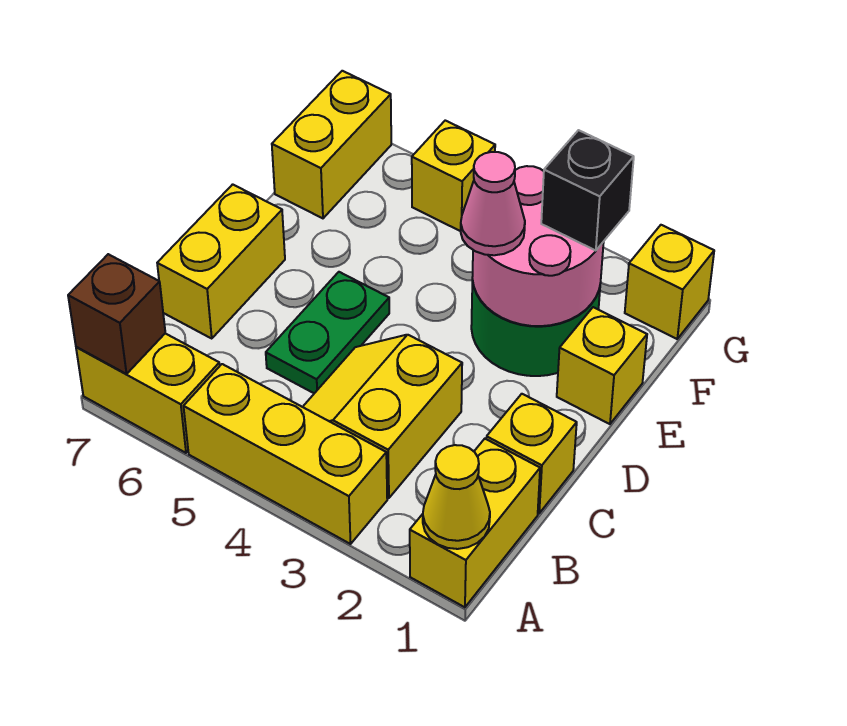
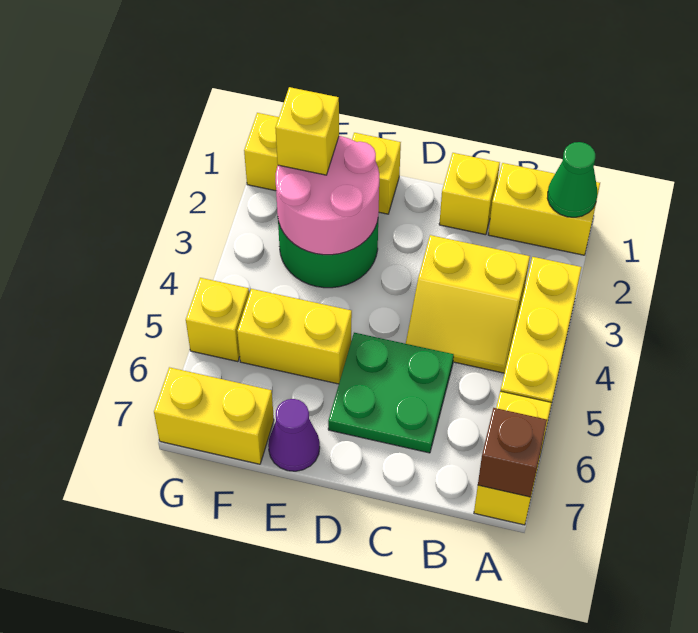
yellow cone A1 level 2 -> green cone A1 level 2
green plate C5:D5 level 1 -> green plate C5:D6 level 1
yellow brick C7:D7 level 1 -> yellow brick E5:F5 level 1
pink cone E3 level 3 -> none
none -> purple cone E7 level 1
black brick F2 level 3 -> yellow brick F2 level 3

